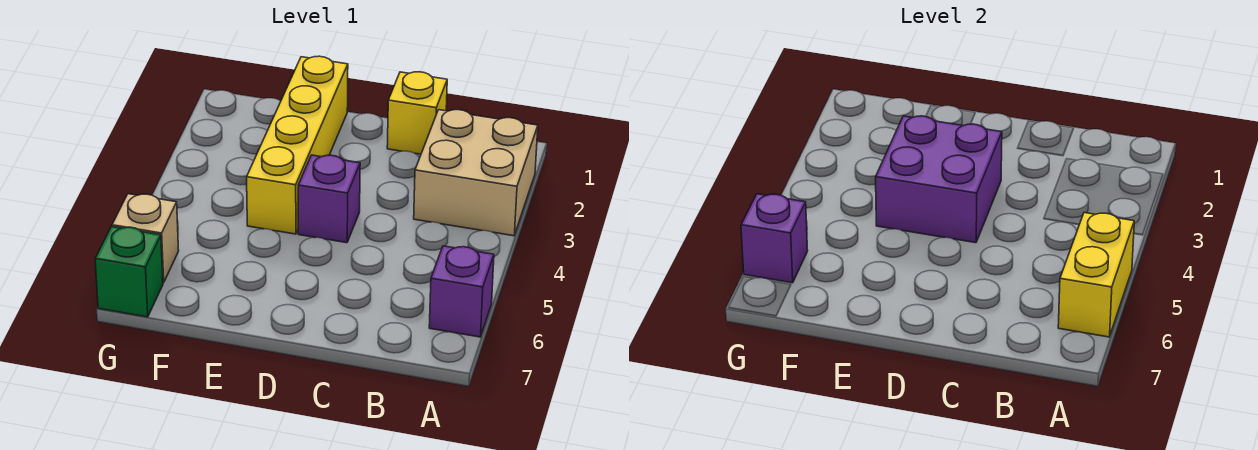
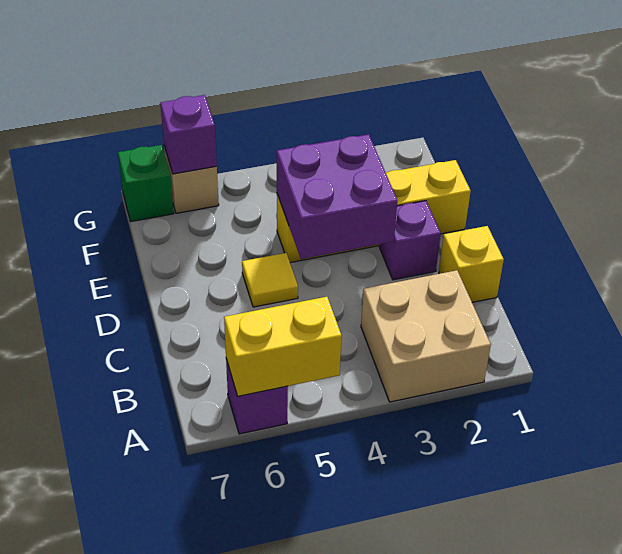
purple brick D4 level 1 -> purple brick D2 level 1
none -> yellow tile D5 level 1

